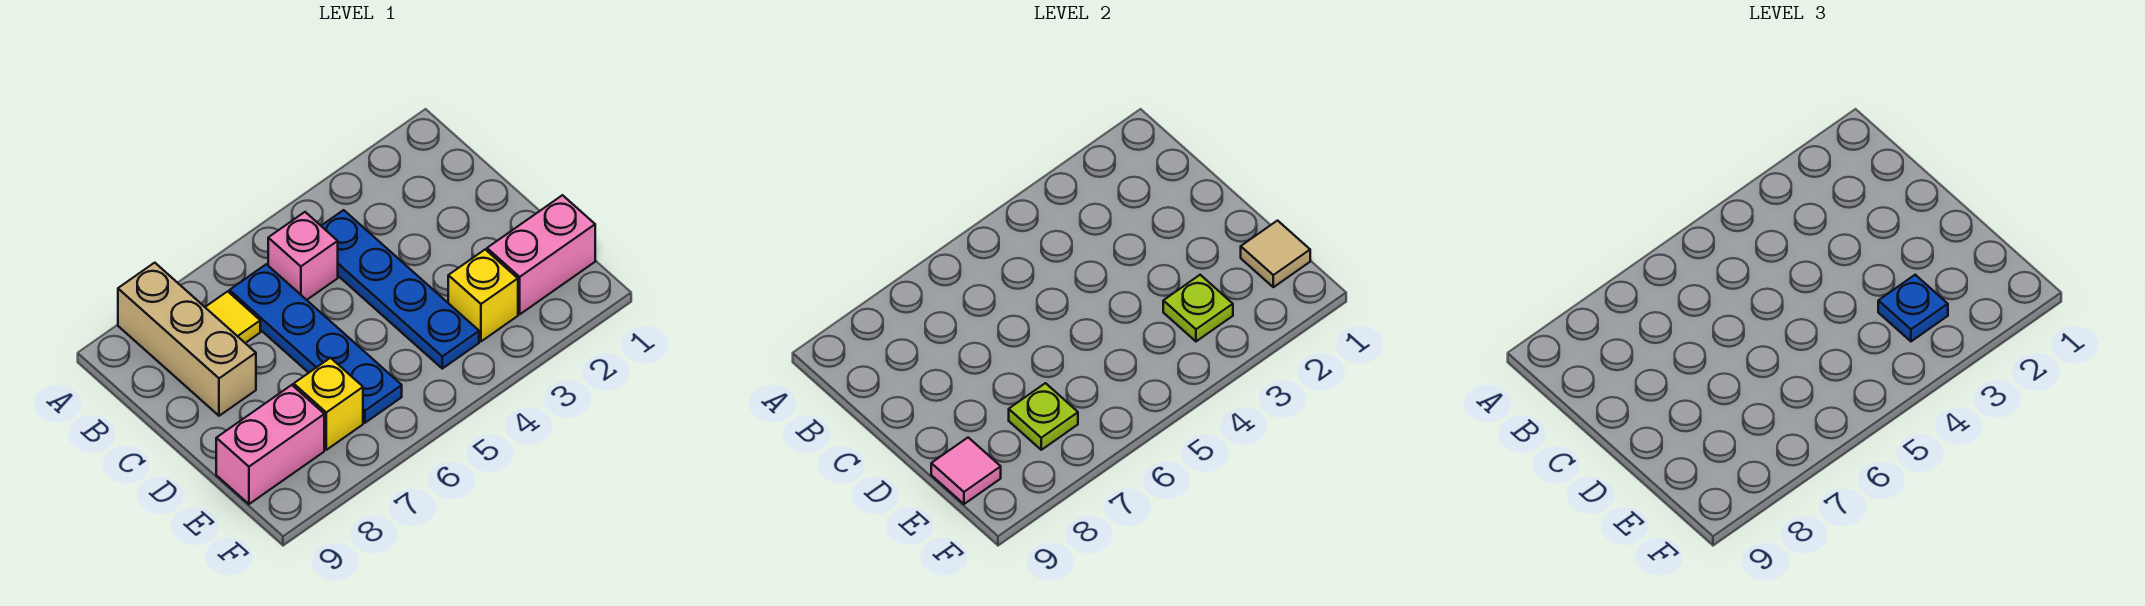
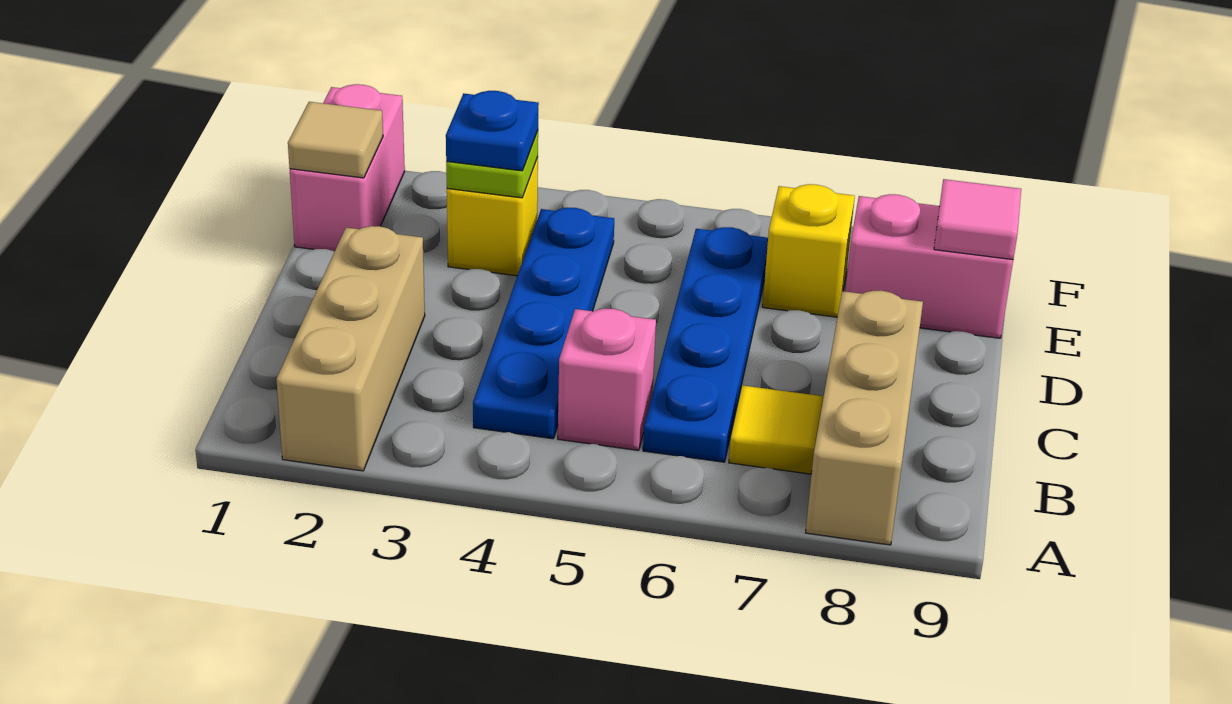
none -> tan brick A2:C2 level 1
pink brick E1:E2 level 1 -> pink brick E1:F1 level 1
lime plate E7 level 2 -> none

